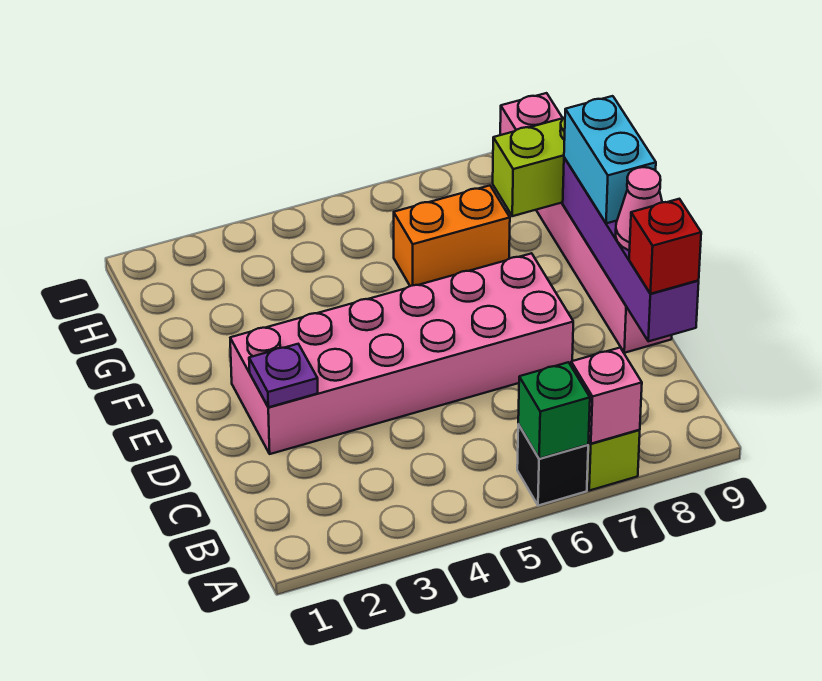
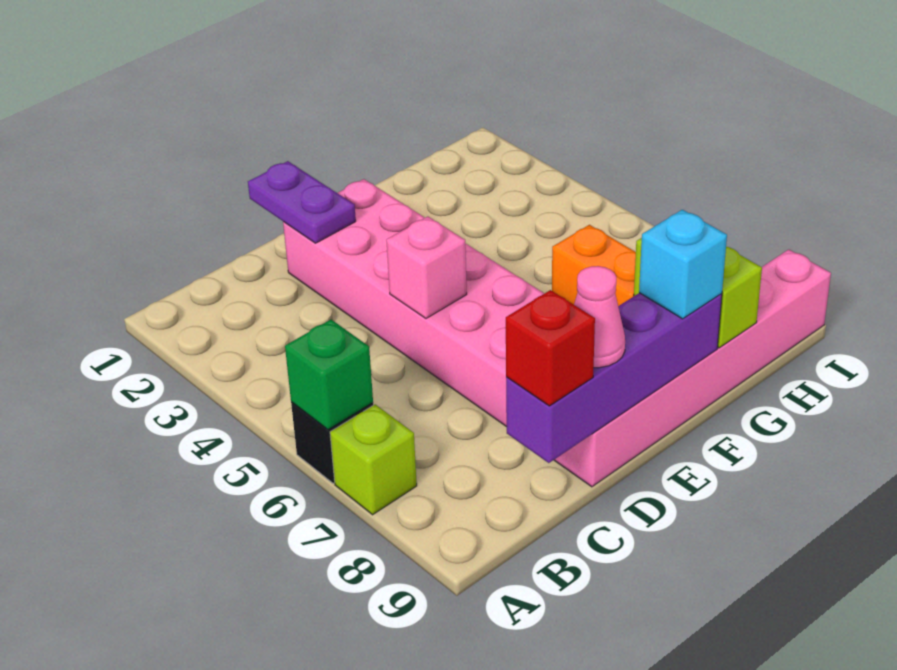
pink brick A7 level 2 -> pink brick D5 level 2
purple plate D2 level 2 -> purple plate D1:D2 level 2
cyan brick E9:F9 level 3 -> cyan brick F9 level 3

